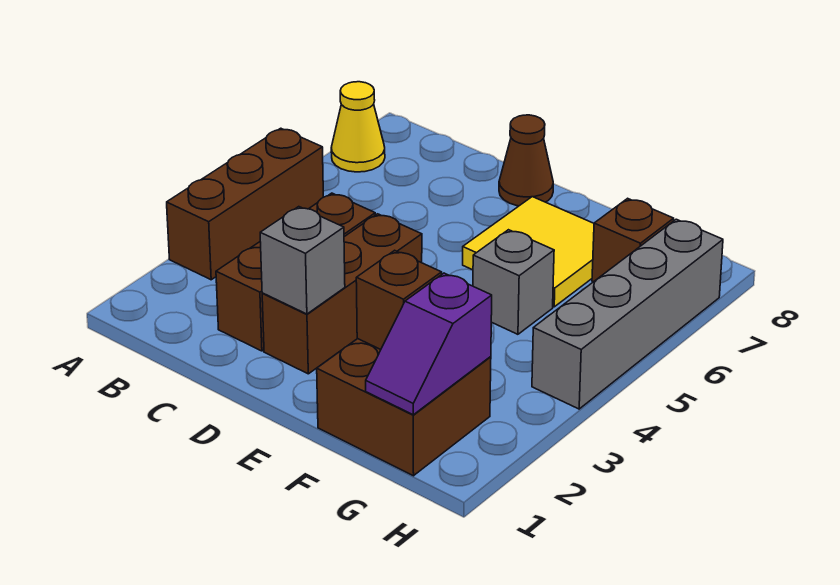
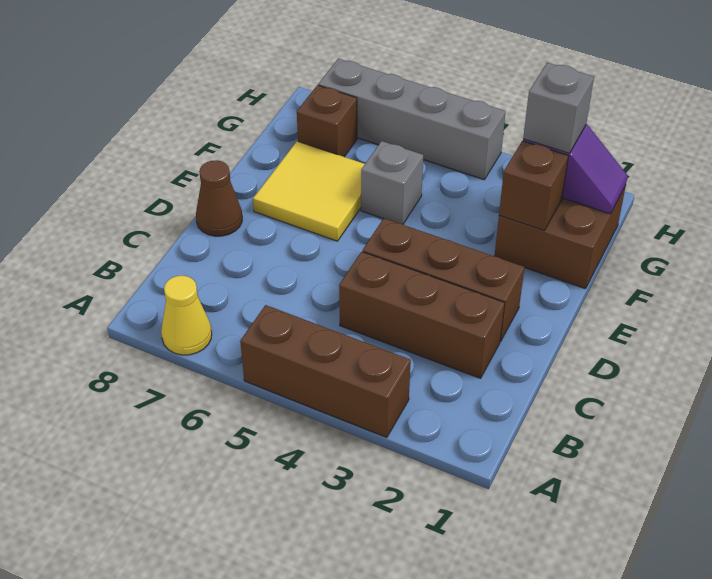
grey brick D2 level 2 -> grey brick G2 level 3

